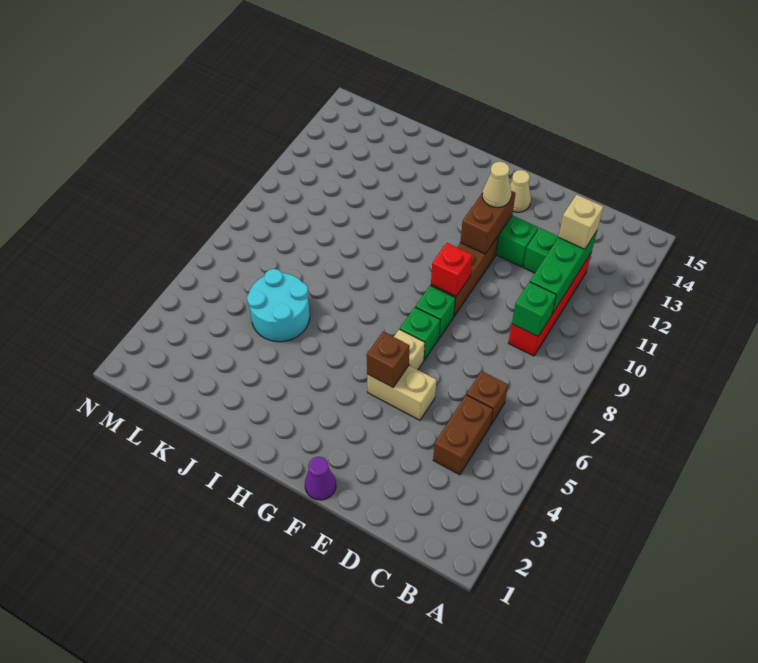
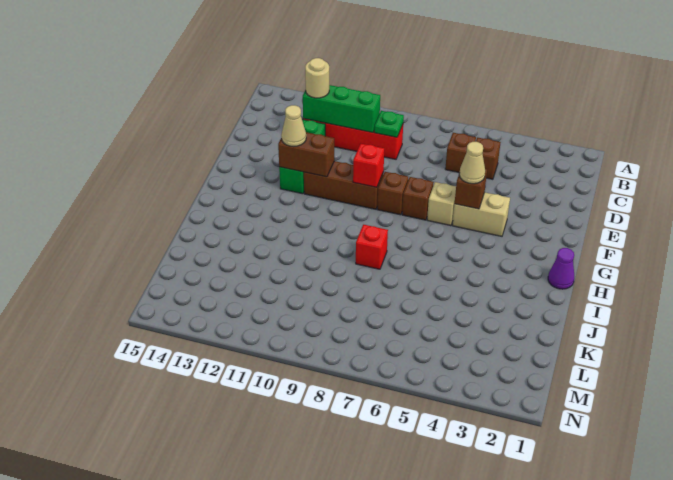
brown brick C4:C5 level 1 -> brown brick C5 level 1
green brick C9 level 2 -> green plate C9 level 2
tan brick C12 level 3 -> tan round brick C12 level 3
tan brick E5:F5 level 1 -> tan brick F4:F5 level 1
purple cone F1 level 1 -> purple cone H1 level 1
green brick F7 level 1 -> brown brick F7 level 1
green brick F8 level 1 -> brown brick F8 level 1
tan cone F14 level 1 -> tan cone F5 level 3
none -> red brick I8 level 1
cyan round brick J5:K6 level 1 -> none

